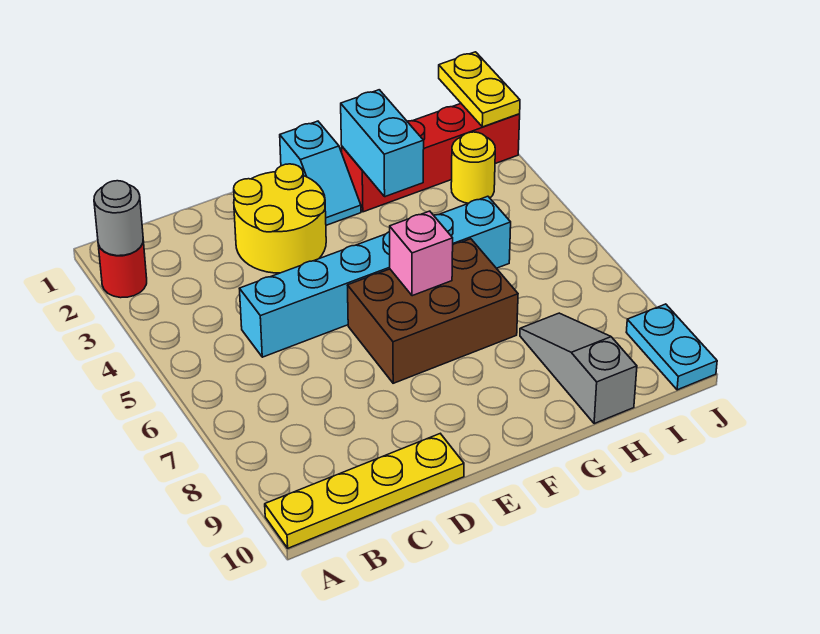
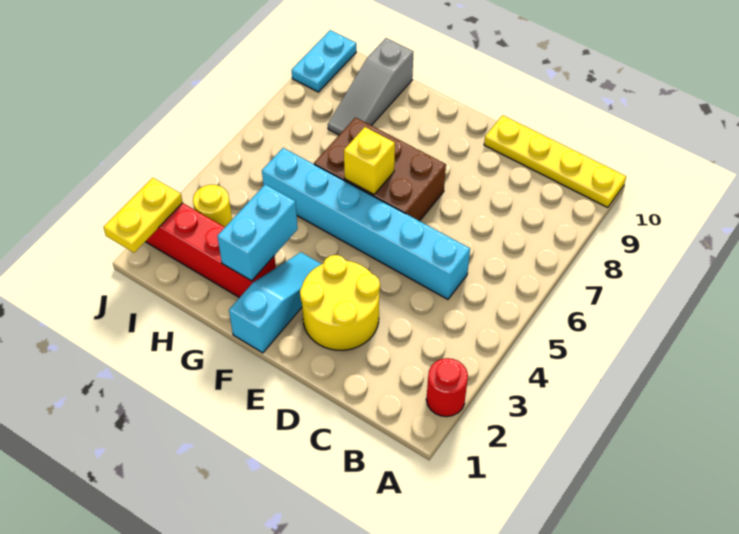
grey round brick A2 level 2 -> none
cyan slope F1:F2 level 1 top 1 -> cyan slope F1:F3 level 1 top 1
pink brick F6 level 2 -> yellow brick F6 level 2

